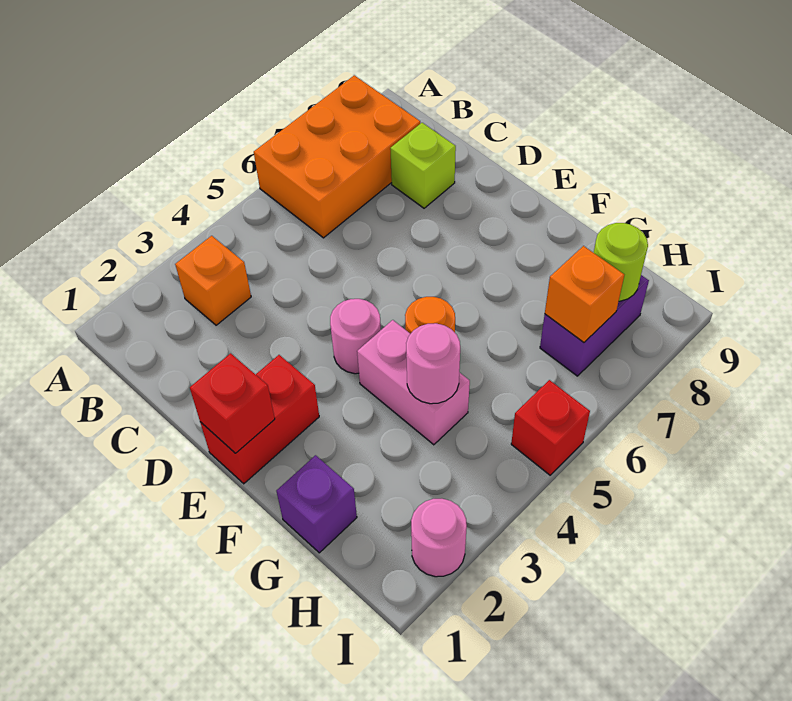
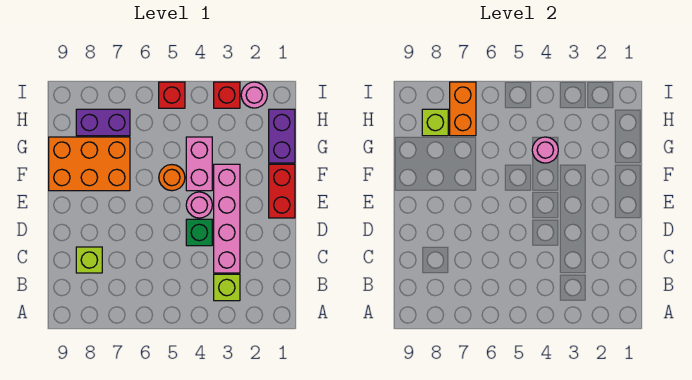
orange brick A6:B8 level 1 -> orange brick F7:G9 level 1
orange brick B3 level 1 -> lime brick B3 level 1
none -> pink brick C3:F3 level 1
none -> green brick D4 level 1
red brick E1:E2 level 1 -> red brick E1:F1 level 1
red brick E1 level 2 -> red brick I3 level 1
purple brick G1 level 1 -> purple brick G1:H1 level 1
orange brick H7 level 2 -> orange brick H7:I7 level 2
lime round brick H8 level 2 -> lime brick H8 level 2

